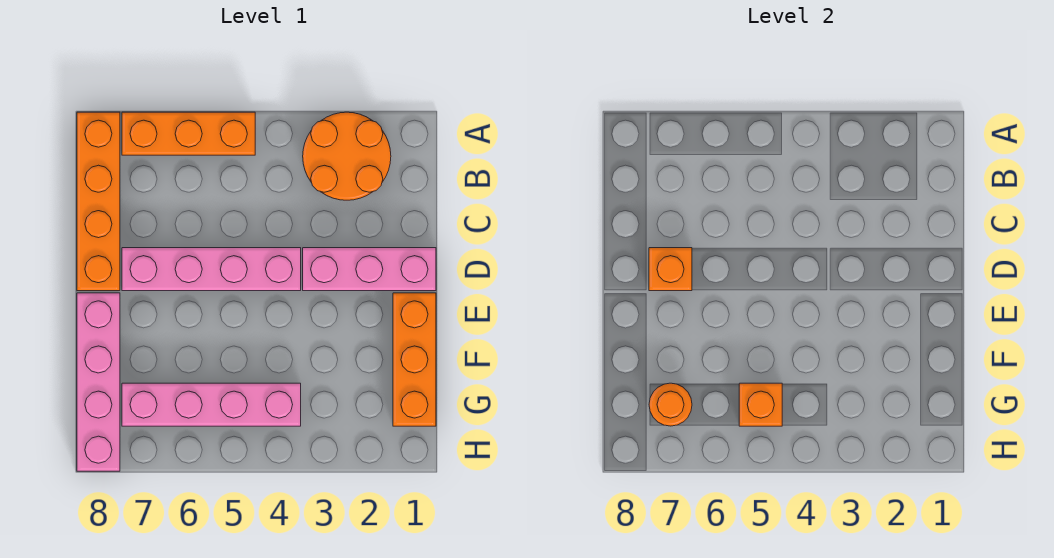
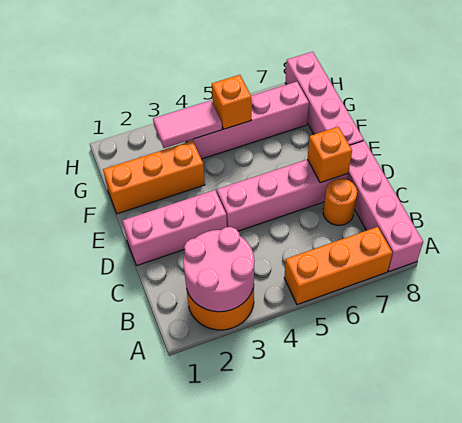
none -> pink round brick A2:B3 level 2
orange brick A8:D8 level 1 -> pink brick A8:D8 level 1
orange brick E1:G1 level 1 -> orange brick F1:F3 level 1
none -> pink tile G3:G4 level 2
orange round brick G7 level 2 -> orange round brick C7 level 1

